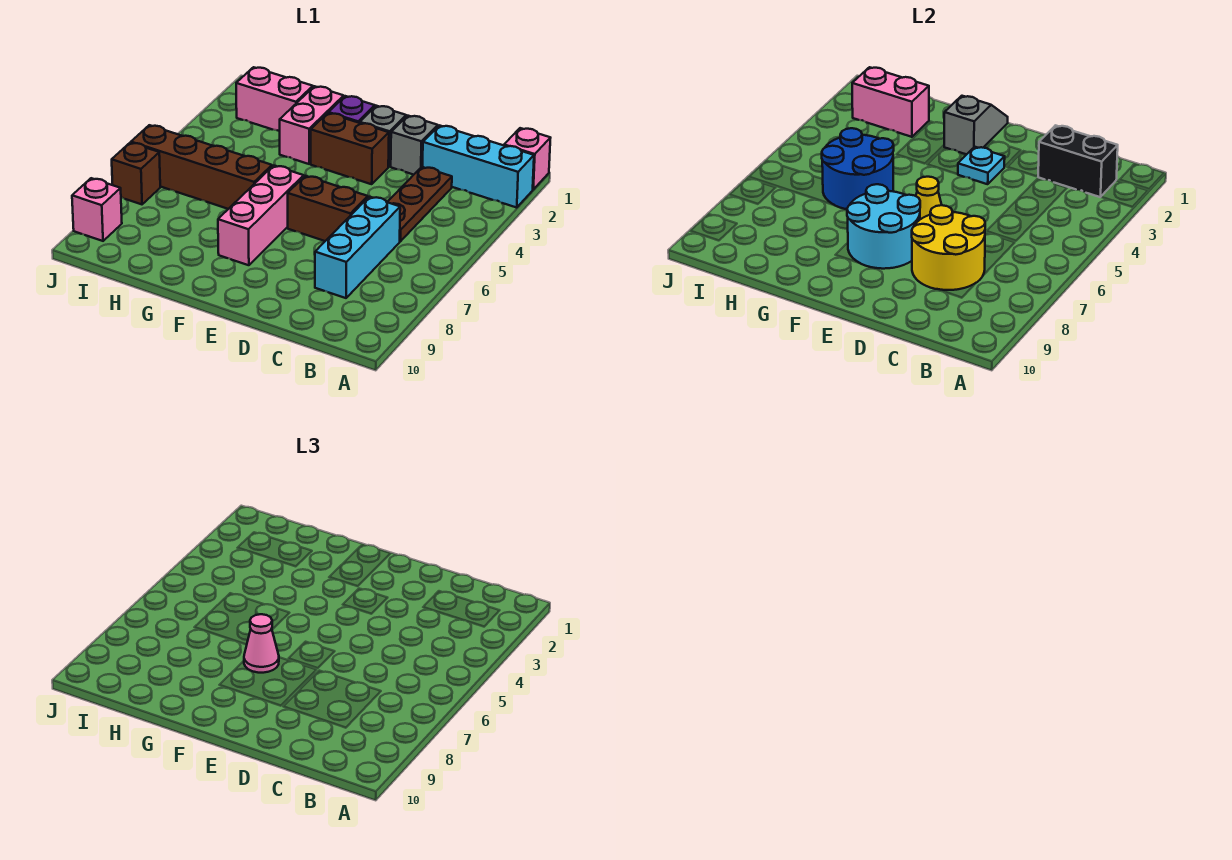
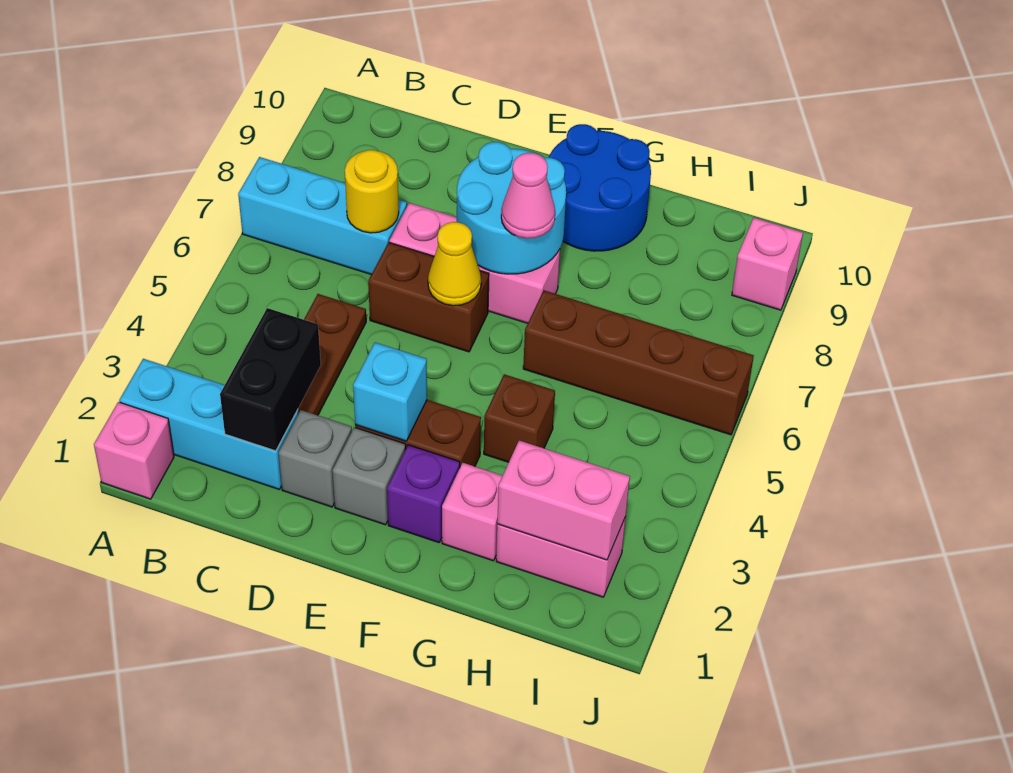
black brick B2:C2 level 2 -> black brick C2:C3 level 2
cyan brick C6:C8 level 1 -> cyan brick A7:C7 level 1
yellow round brick C7:D8 level 2 -> yellow round brick C7 level 2
cyan plate E3 level 2 -> cyan brick E3 level 2
grey slope F1:F2 level 2 top 2 -> none
pink brick F6:F8 level 1 -> pink brick D7:F7 level 1
pink brick G2:G3 level 1 -> pink brick G2 level 1
blue round brick G5:H6 level 2 -> blue round brick F9:G10 level 1
brown brick J7 level 1 -> brown brick G4 level 1

